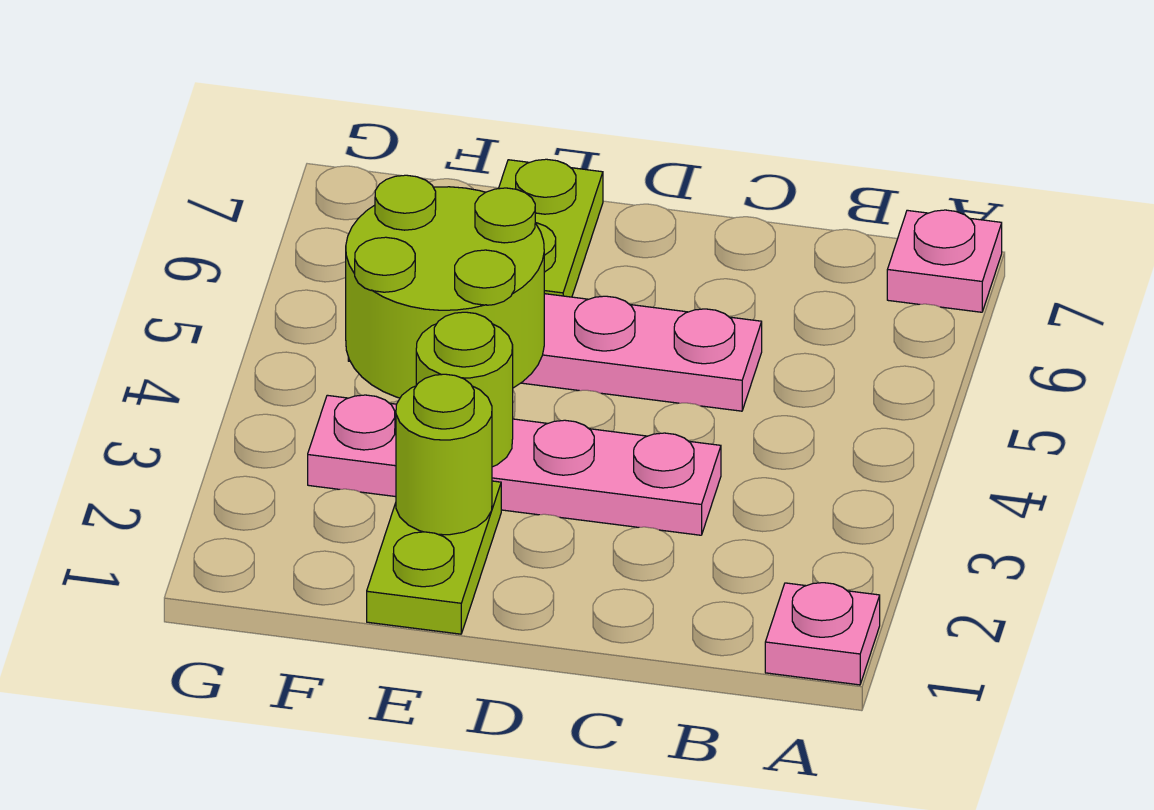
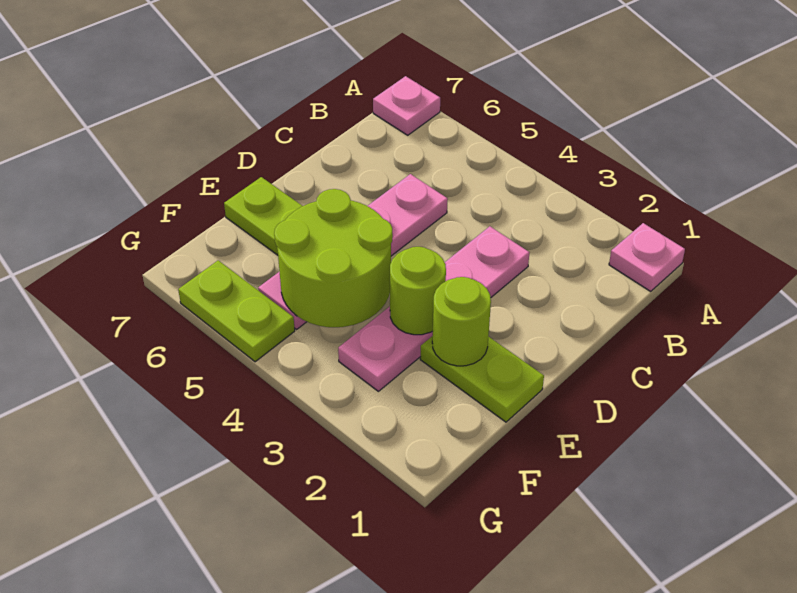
none -> lime plate G5:G6 level 1

